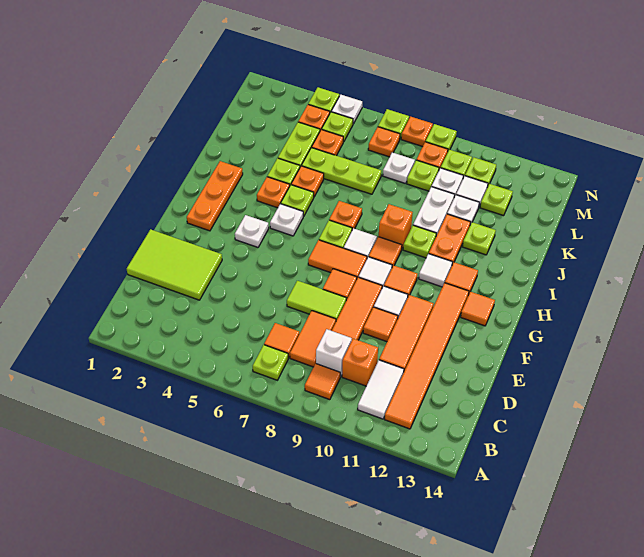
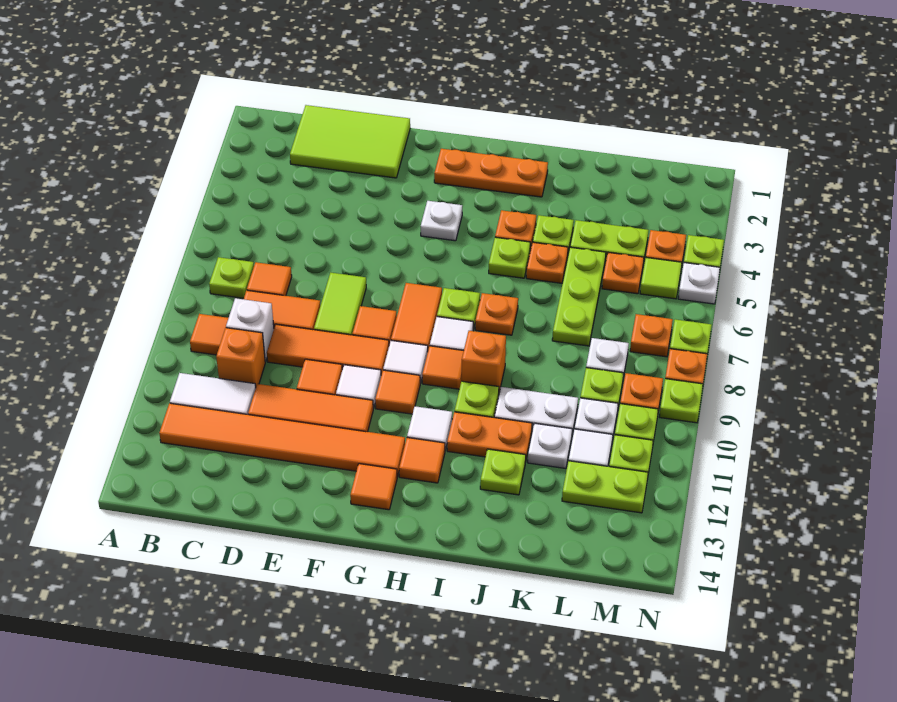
lime tile D1:E3 level 1 -> lime tile C1:E2 level 1
white plate H5 level 1 -> none
lime plate L12 level 1 -> lime plate L12:M12 level 1
lime plate M5 level 1 -> lime tile M5 level 1

